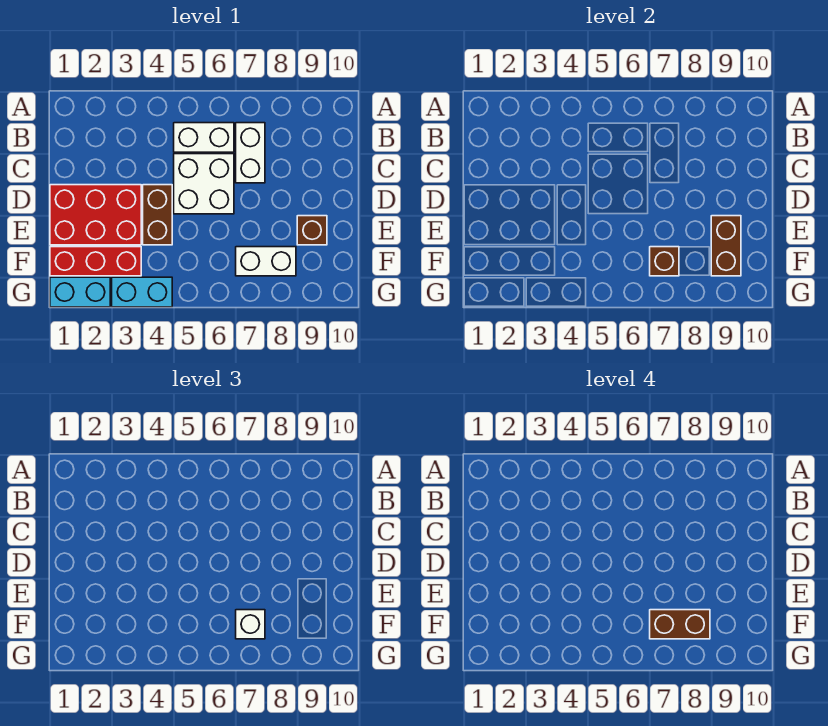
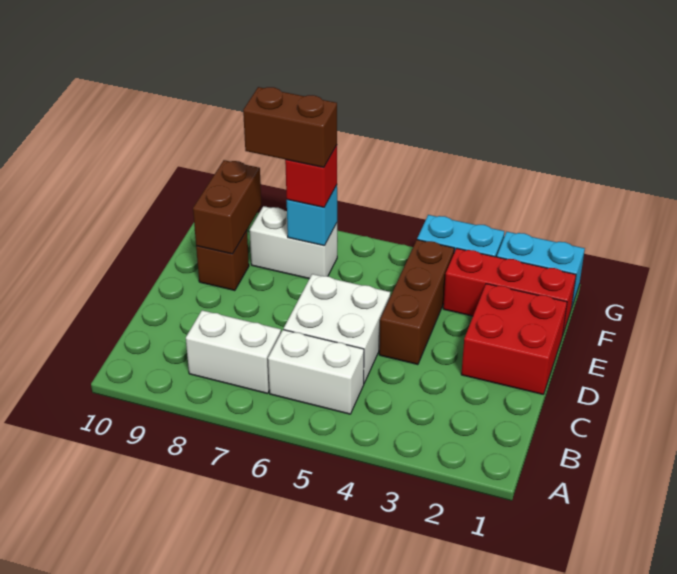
white brick B7:C7 level 1 -> white brick B7:B8 level 1
red brick D1:E3 level 1 -> red brick D1:E2 level 1
brown brick D4:E4 level 1 -> brown brick D4:F4 level 1
brown brick F7 level 2 -> cyan brick F7 level 2
white brick F7 level 3 -> red brick F7 level 3

